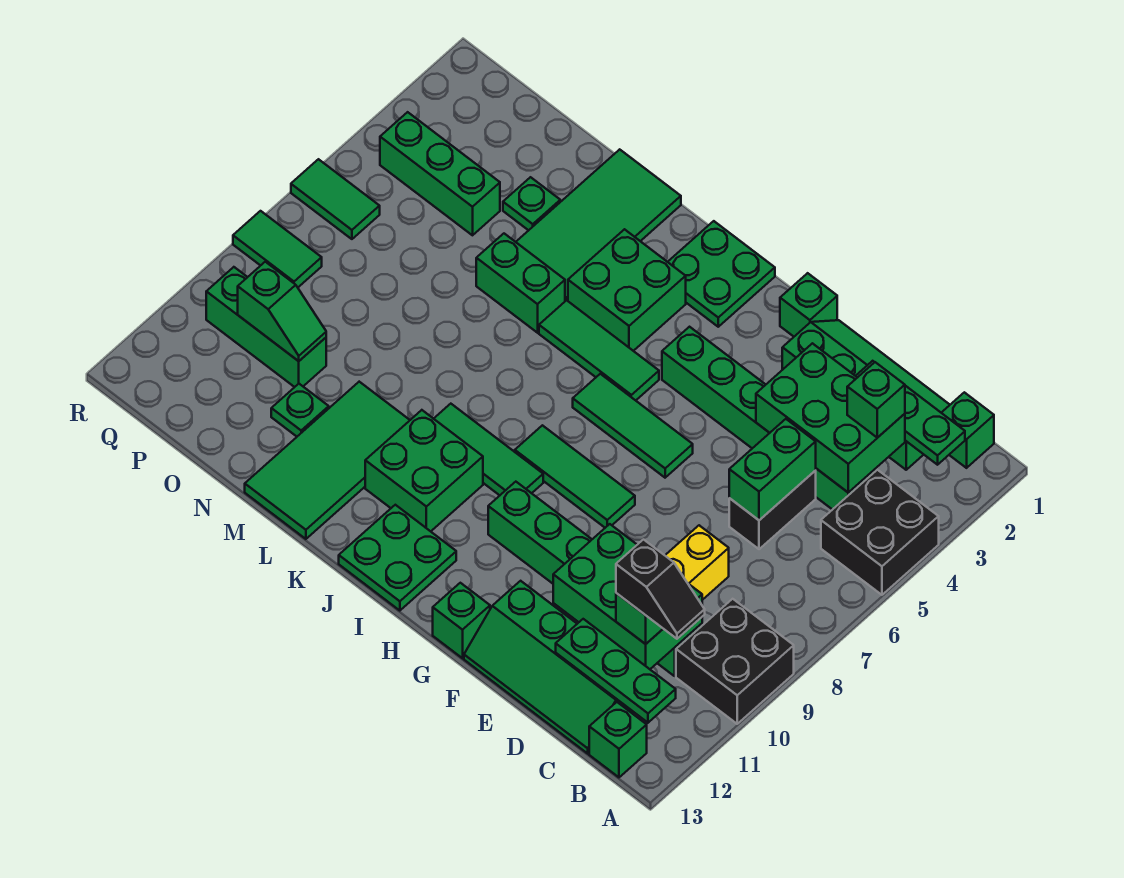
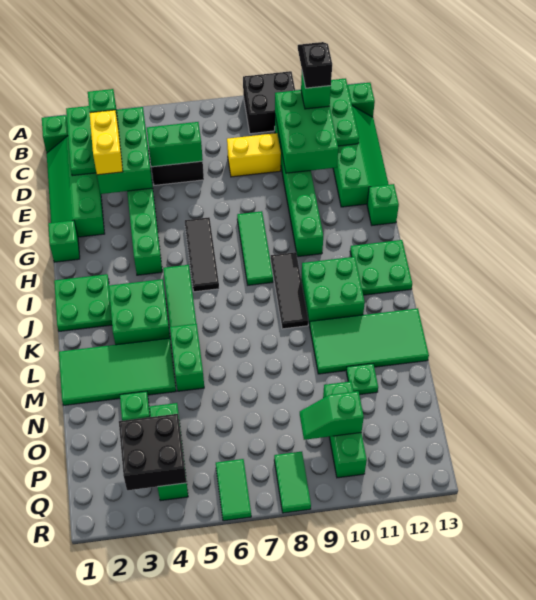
black brick A4:B5 level 1 -> black brick P3:Q4 level 2
none -> yellow brick D3:E3 level 3
green tile G6:I6 level 1 -> black tile G6:I6 level 1
green tile I9:K9 level 1 -> black tile I9:K9 level 1
green slope O10:P10 level 2 top P -> green slope P9:P10 level 2 top 10

